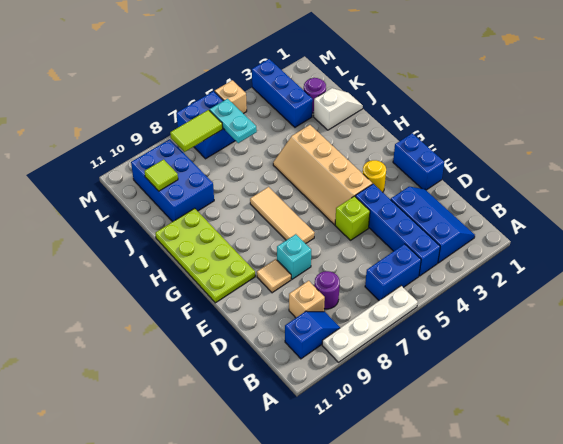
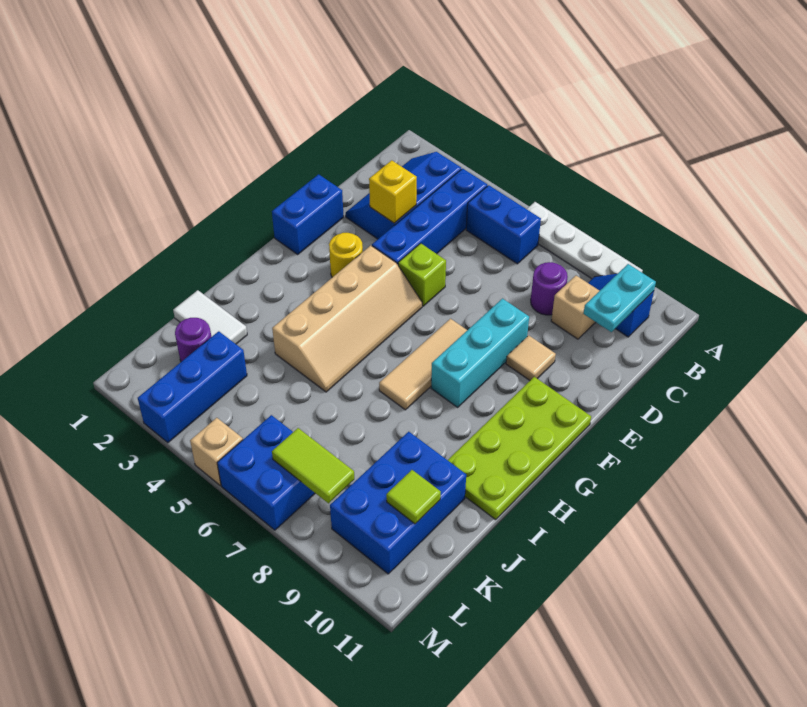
none -> yellow brick D3 level 2
cyan brick E8 level 1 -> cyan brick E8:G8 level 1
white slope J1:J2 level 1 top 2 -> white tile J1:J2 level 1
cyan plate K6:L6 level 2 -> cyan plate B10:C10 level 2

